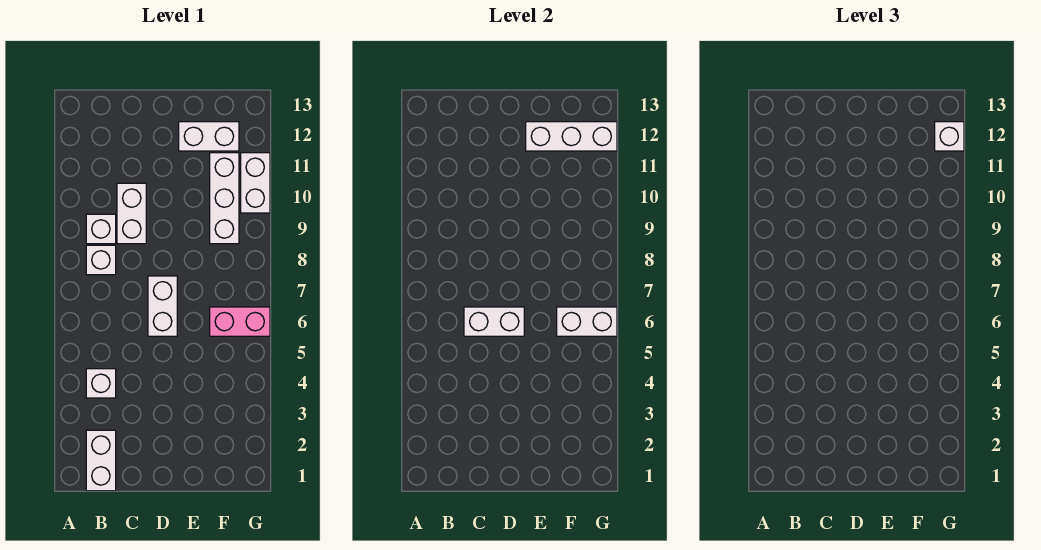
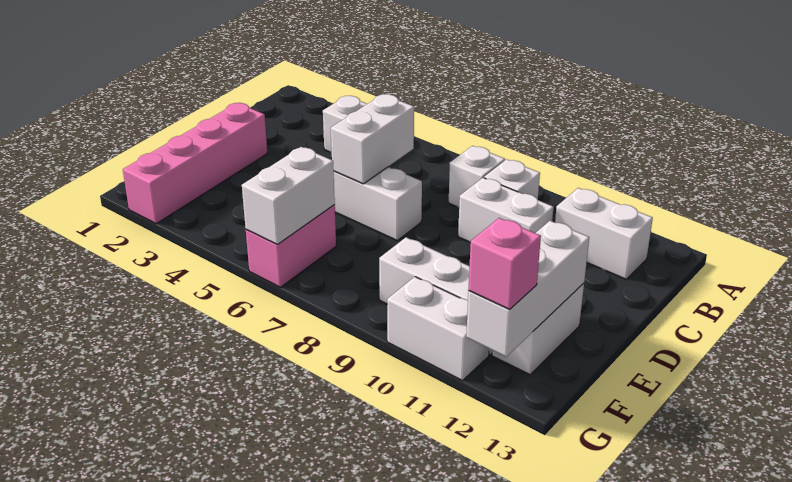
white brick B1:B2 level 1 -> white brick B11:B12 level 1
none -> pink brick D2:G2 level 1
white brick G12 level 3 -> pink brick G12 level 3

